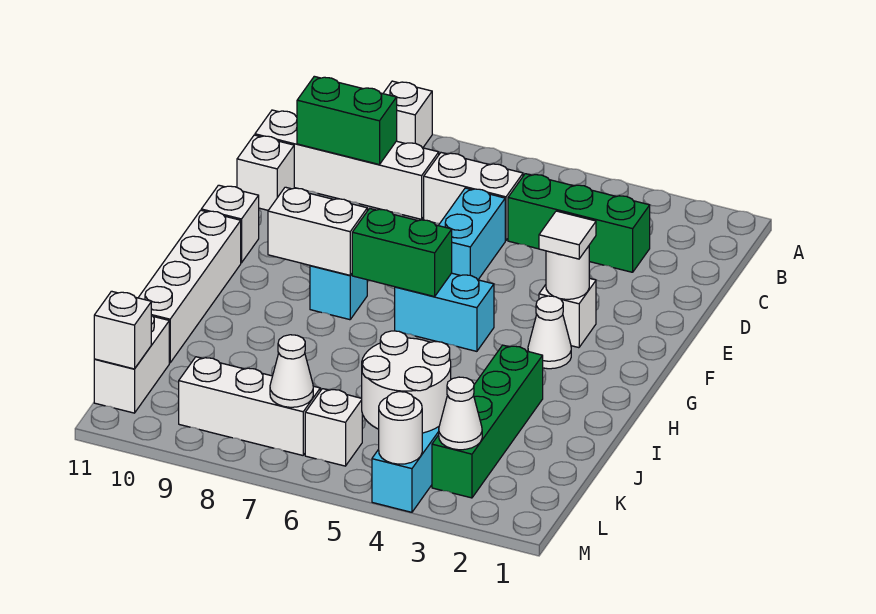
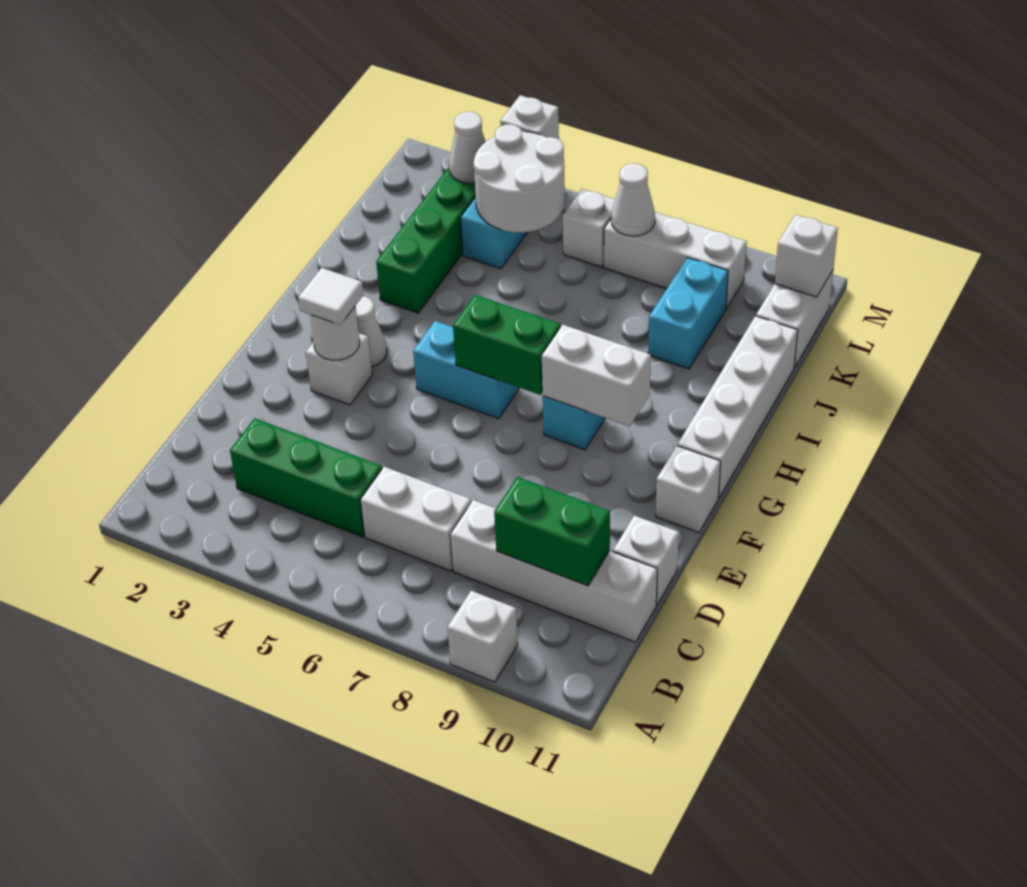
cyan brick D6:E6 level 1 -> cyan brick J9:K9 level 1
white round brick M4 level 2 -> white brick M4 level 2

